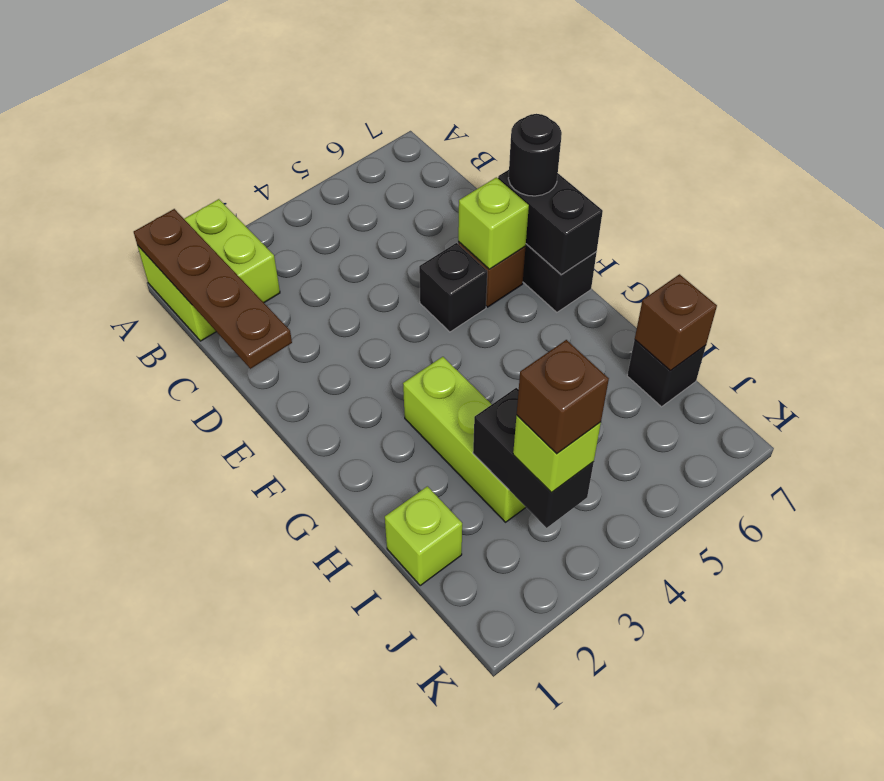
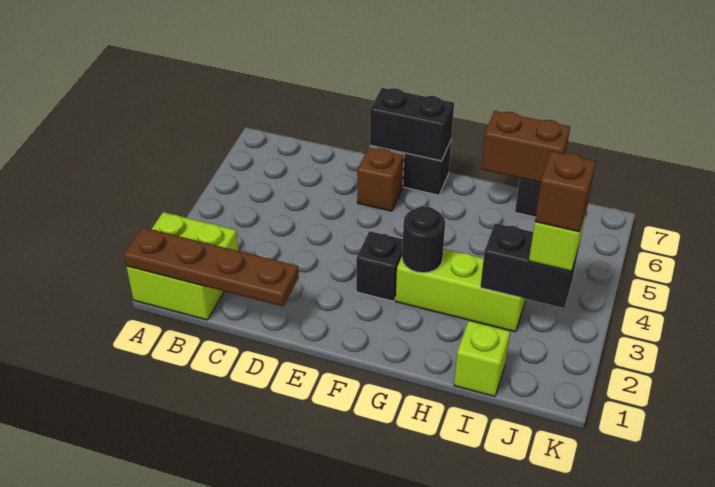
black brick E5 level 1 -> black brick F3 level 1
lime brick E6 level 2 -> none
black round brick E7 level 3 -> black round brick G3 level 2
brown brick I7 level 2 -> brown brick H7:I7 level 2

